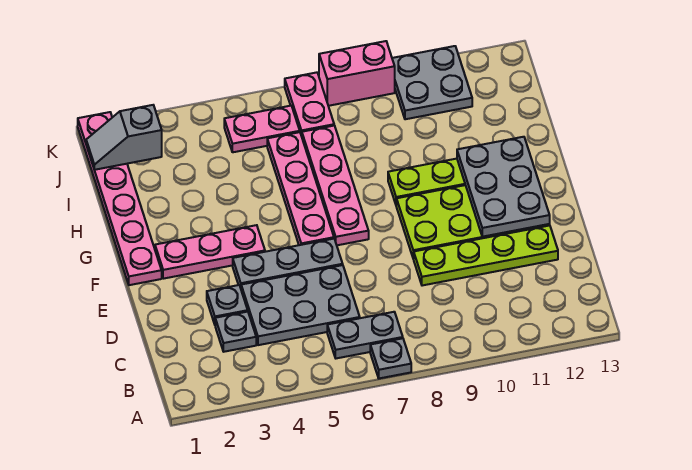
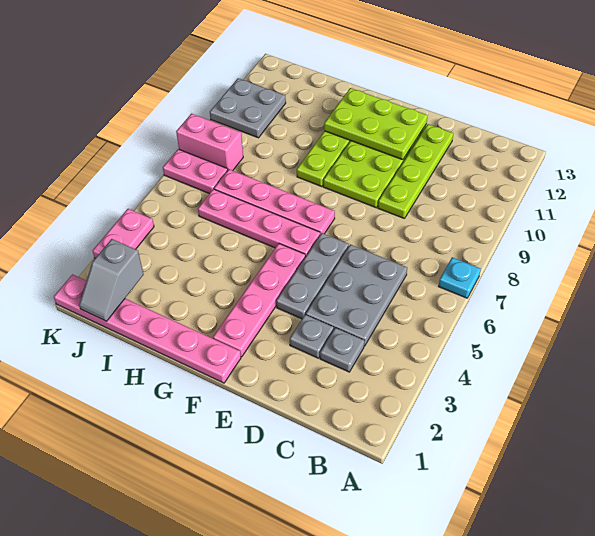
grey plate A7 level 1 -> cyan plate A7 level 1
grey plate B6:B7 level 1 -> none
grey plate E11:G12 level 2 -> lime plate E11:G12 level 2
pink plate F2:F4 level 1 -> pink plate F2:F5 level 1
pink plate J5:J6 level 1 -> pink plate K3:K4 level 1
pink brick K8:K9 level 1 -> pink brick J8:K8 level 1

